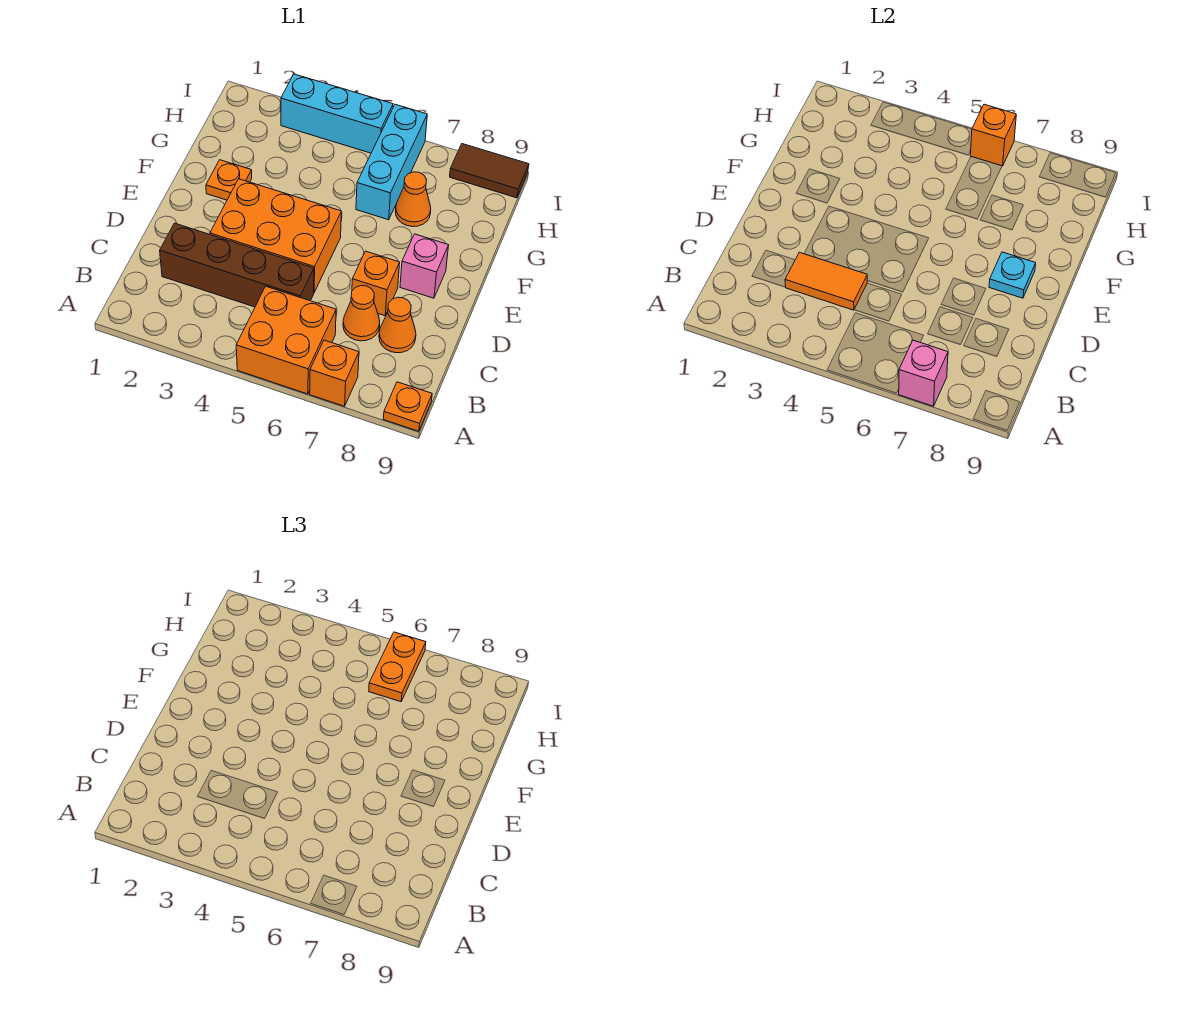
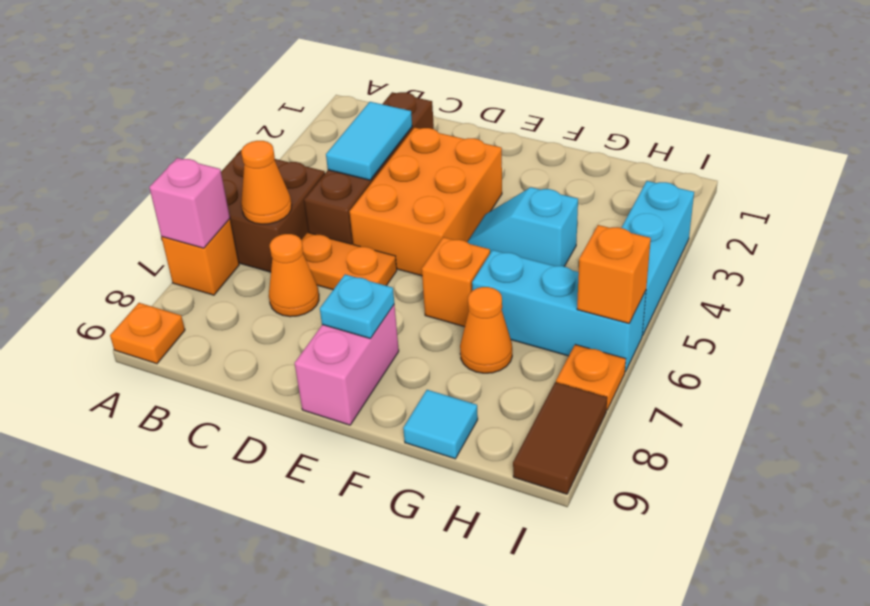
orange brick A5:B6 level 1 -> brown brick A5:B6 level 1
orange tile C3:C4 level 2 -> cyan tile C3:C4 level 2
orange cone C8 level 1 -> orange cone B6 level 2
orange brick D7 level 1 -> orange brick F6 level 1
pink brick E8 level 1 -> pink brick E8:E9 level 1
orange plate F2 level 1 -> orange plate I7 level 1
none -> cyan slope F4:G4 level 1 top G
none -> cyan tile G9 level 1
orange plate H6:I6 level 3 -> orange plate C6:D6 level 1

